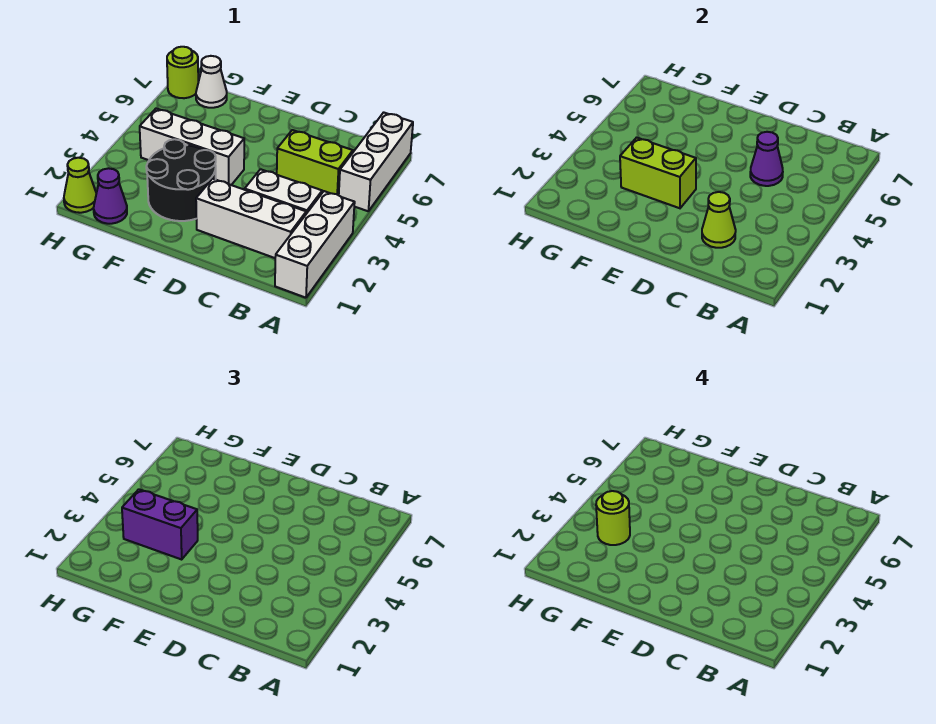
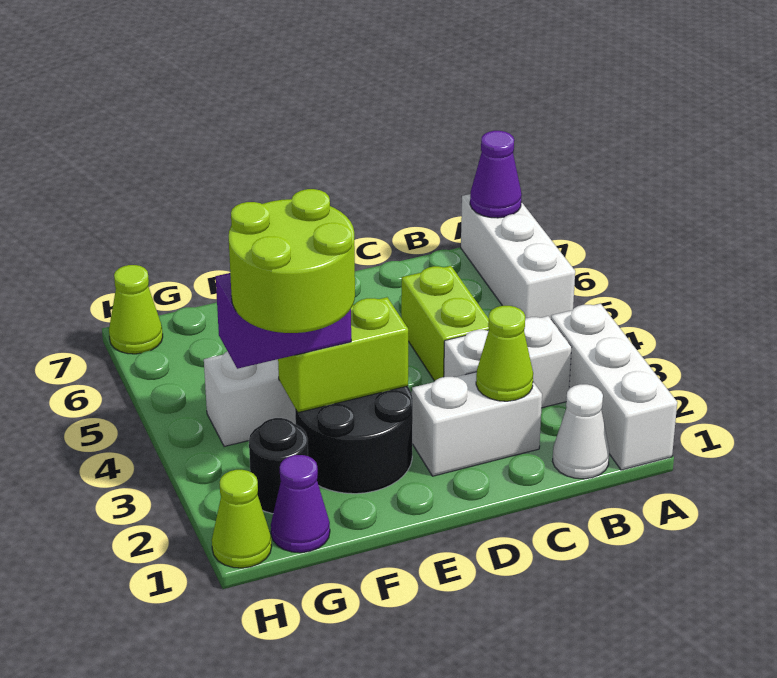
white brick B2:D2 level 1 -> white brick C2:D2 level 1
lime brick B5:C5 level 1 -> lime brick C4:C5 level 1
purple cone C5 level 2 -> purple cone A7 level 2
none -> black round brick G2 level 1
lime round brick G3 level 4 -> lime round brick F2:G3 level 4
white cone G7 level 1 -> white cone B1 level 1
lime round brick H7 level 1 -> lime cone H7 level 1

